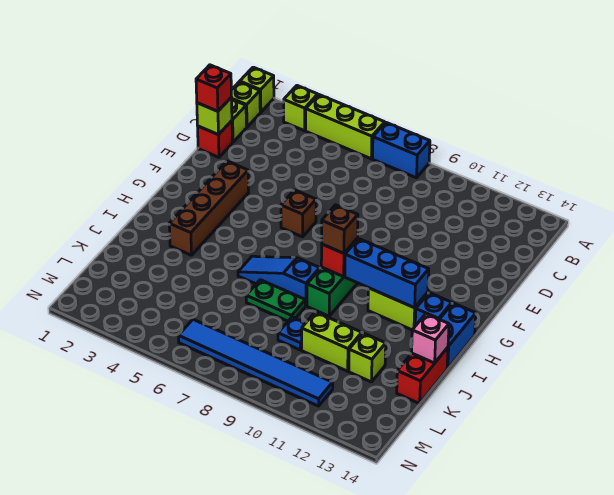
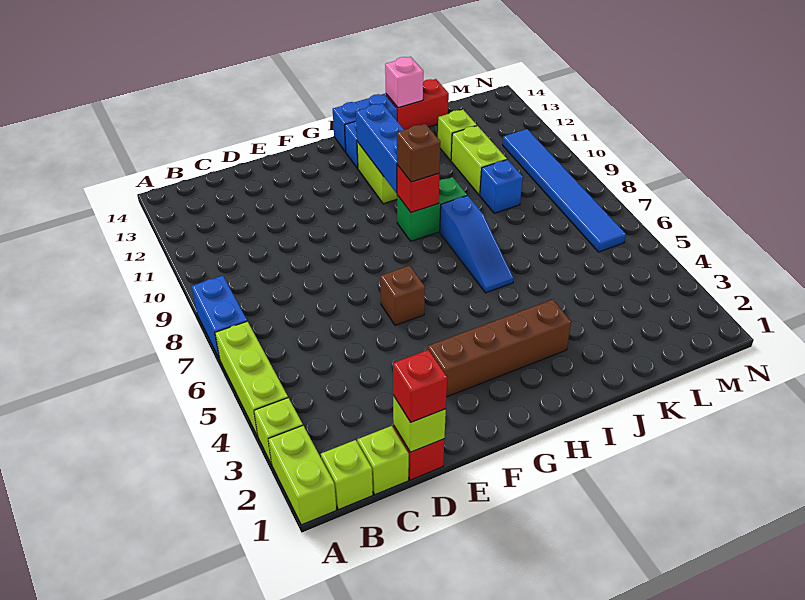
lime brick A1 level 1 -> lime brick A1:A2 level 1
green plate J7:J8 level 1 -> none
blue plate K9 level 1 -> blue brick K9 level 1

